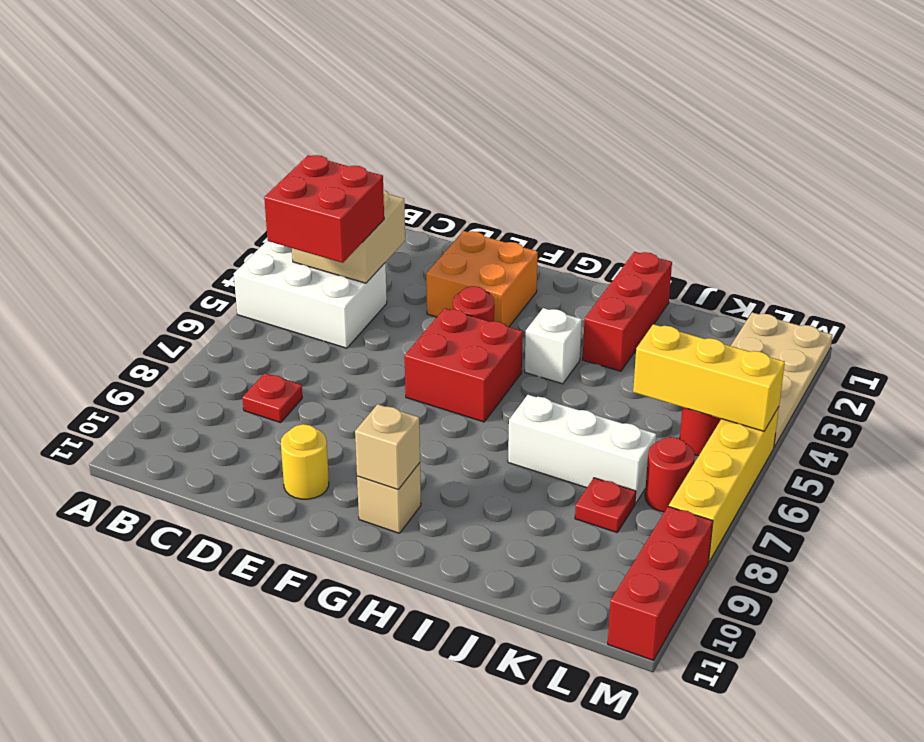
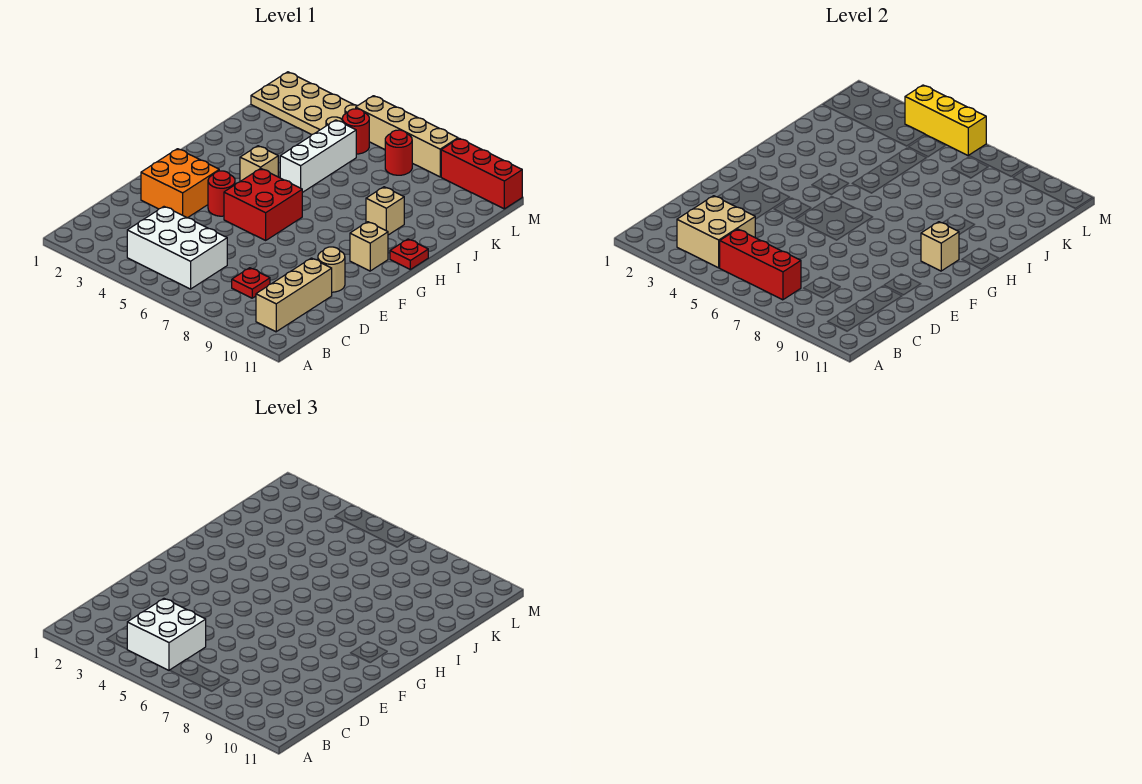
white brick A4:C5 level 1 -> white brick B4:C6 level 1
red brick B4:C5 level 3 -> white brick B4:C5 level 3
none -> tan brick B10:D10 level 1
yellow round brick E10 level 1 -> tan round brick E10 level 1
white brick H4 level 1 -> tan brick H4 level 1
red brick I1:I3 level 1 -> red brick B5:B7 level 2
white brick I7:K7 level 1 -> white brick I5:K5 level 1
none -> tan brick I9 level 1
yellow brick K5:M5 level 2 -> yellow brick M4:M6 level 2
red plate K8 level 1 -> red plate H11 level 1
yellow brick M5:M8 level 1 -> tan brick M5:M8 level 1

